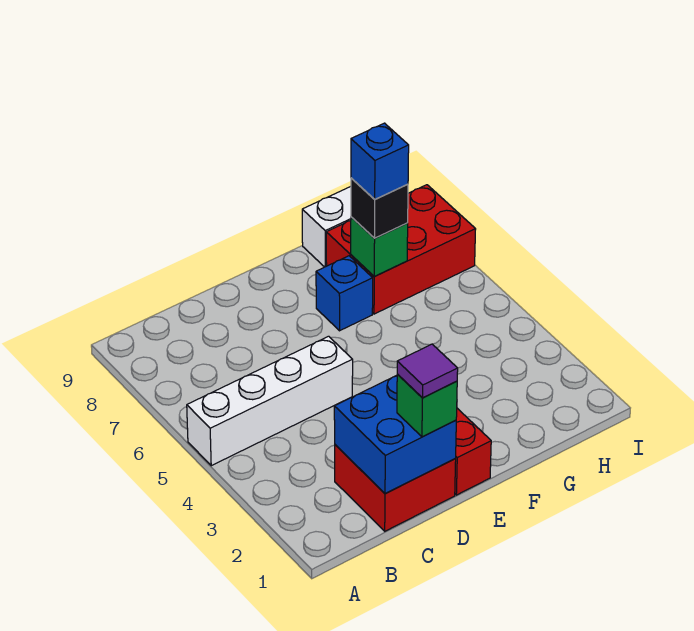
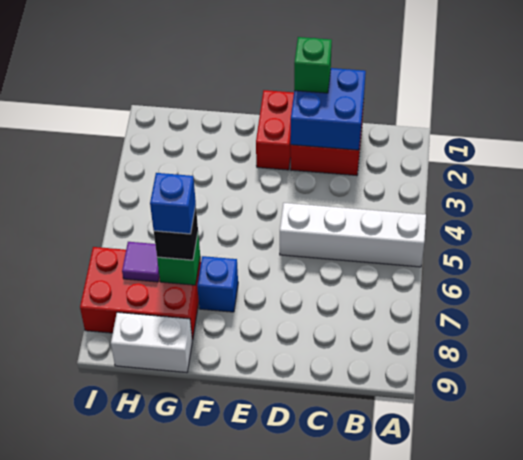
purple tile D1 level 4 -> purple tile H7 level 2

